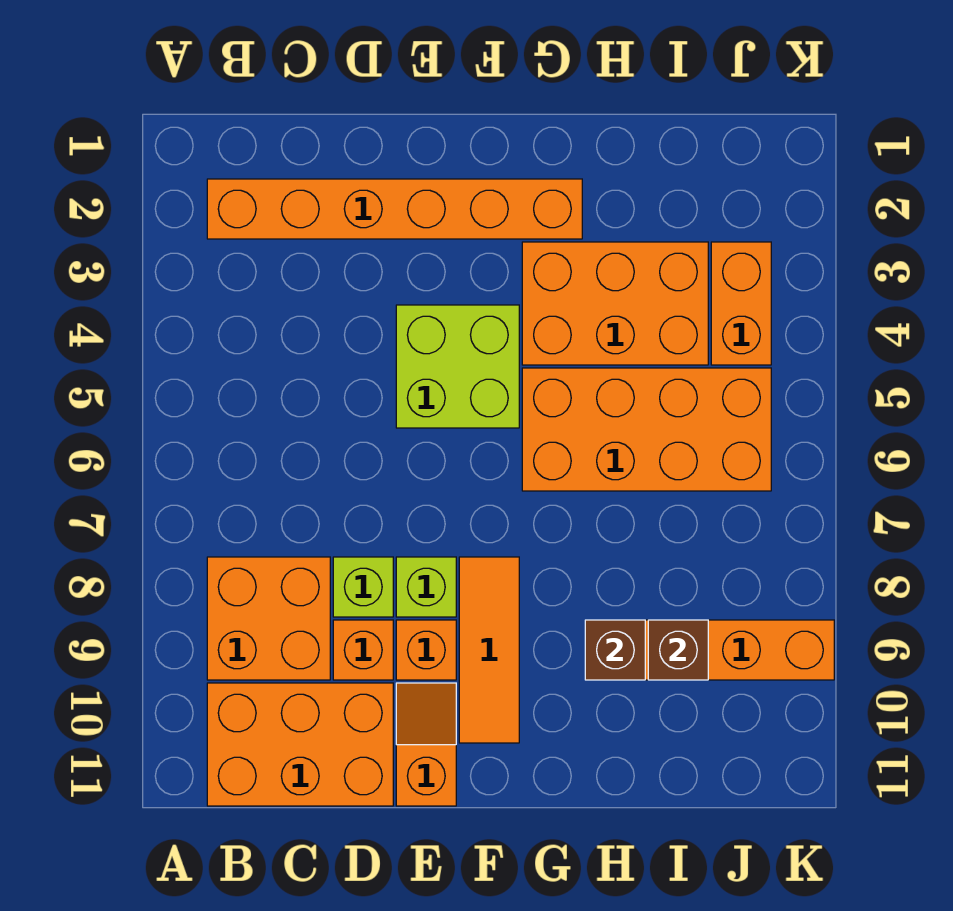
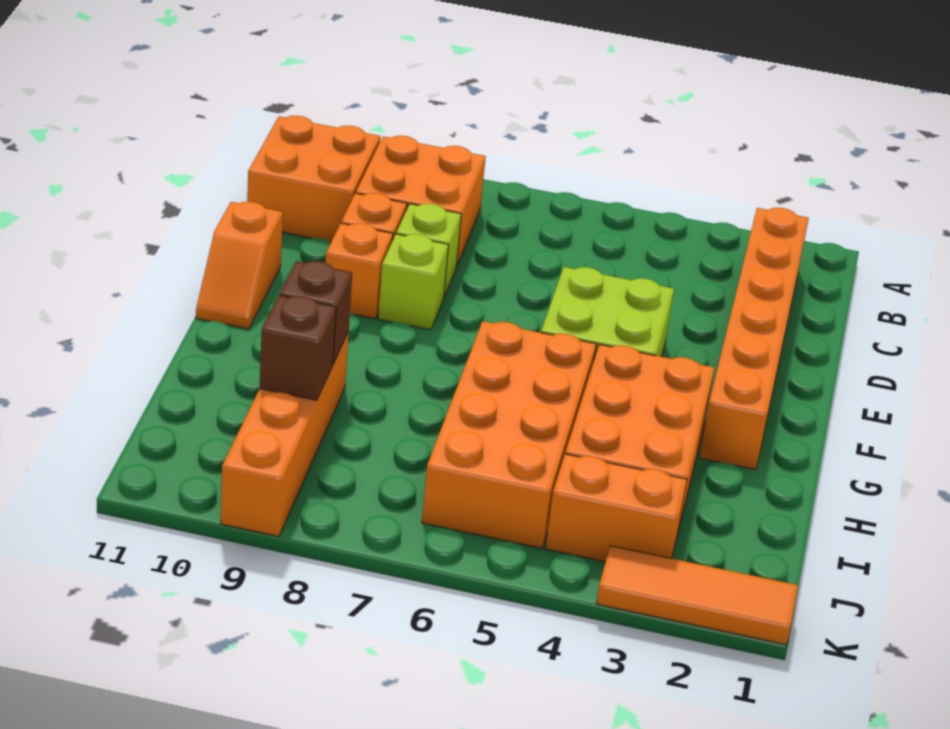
orange brick B10:D11 level 1 -> orange brick B10:C11 level 1
orange slope E10:E11 level 1 top 11 -> orange slope E11:F11 level 1 top E
orange tile F8:F10 level 1 -> orange tile K1:K3 level 1

